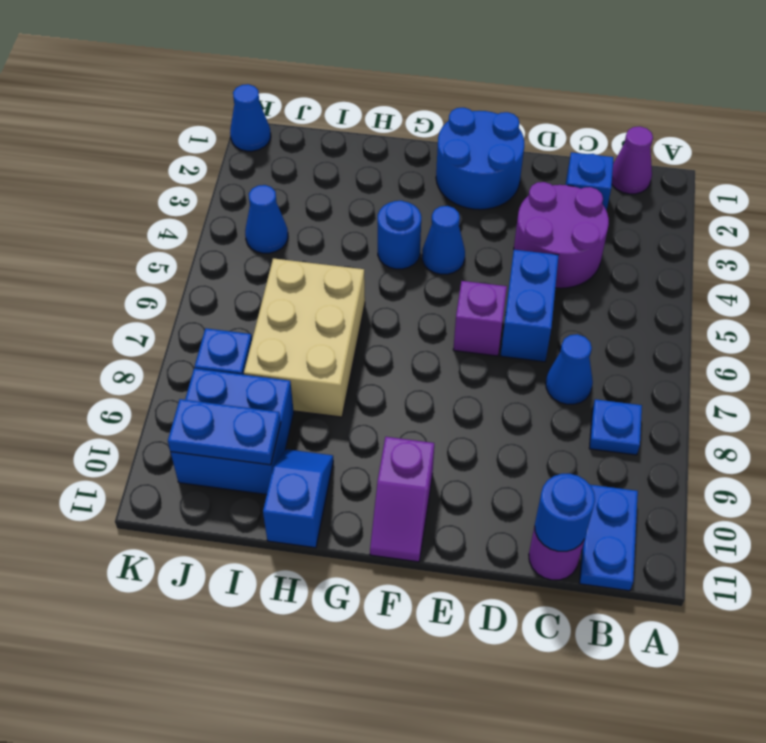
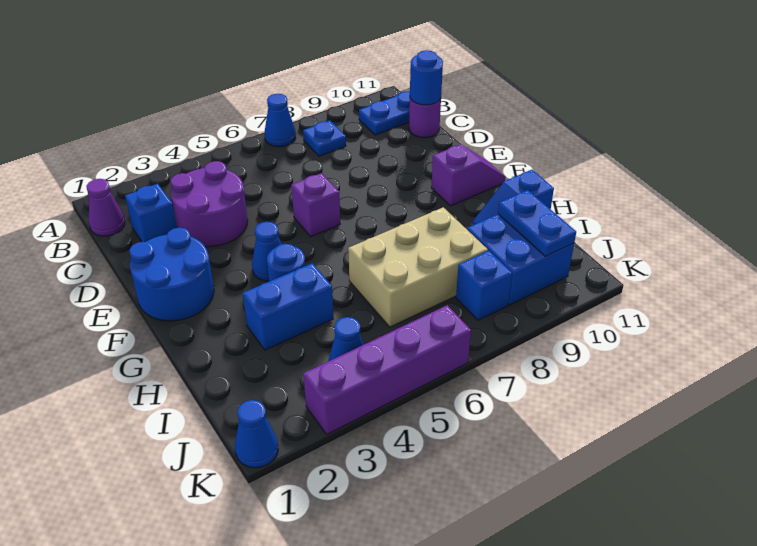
blue cone C7 level 1 -> blue cone A7 level 1
blue brick D5:D6 level 1 -> blue brick H3:H4 level 1
none -> purple brick K3:K6 level 1

